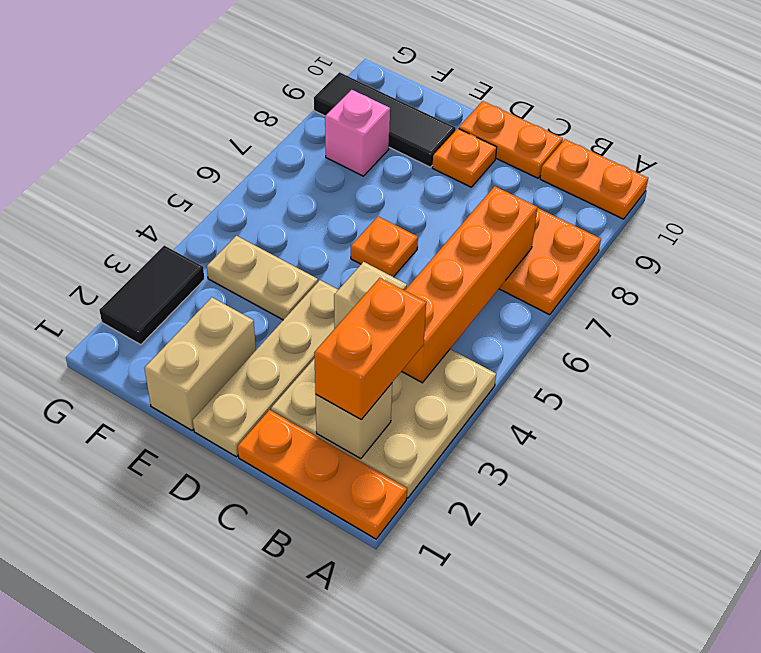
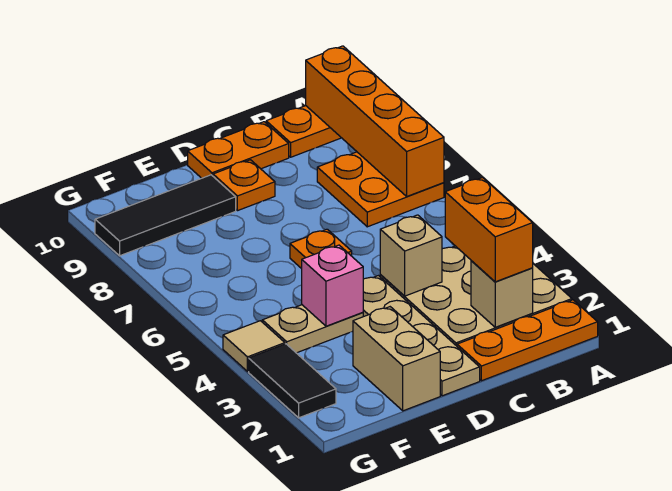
orange brick B4:B7 level 2 -> orange brick A7:A10 level 2
pink brick F8 level 1 -> pink brick E4 level 2
none -> tan tile G4 level 1

